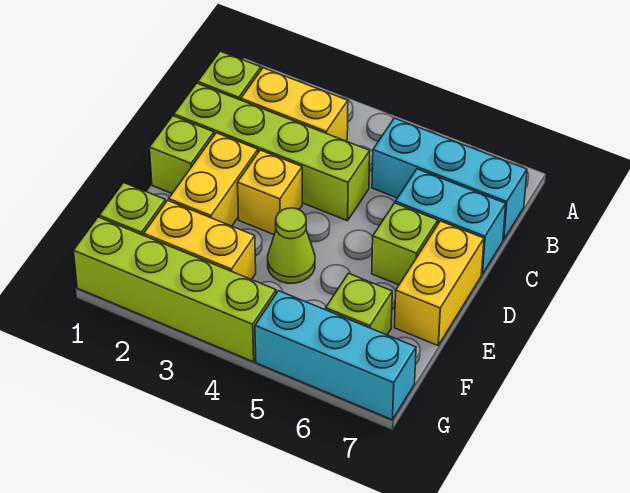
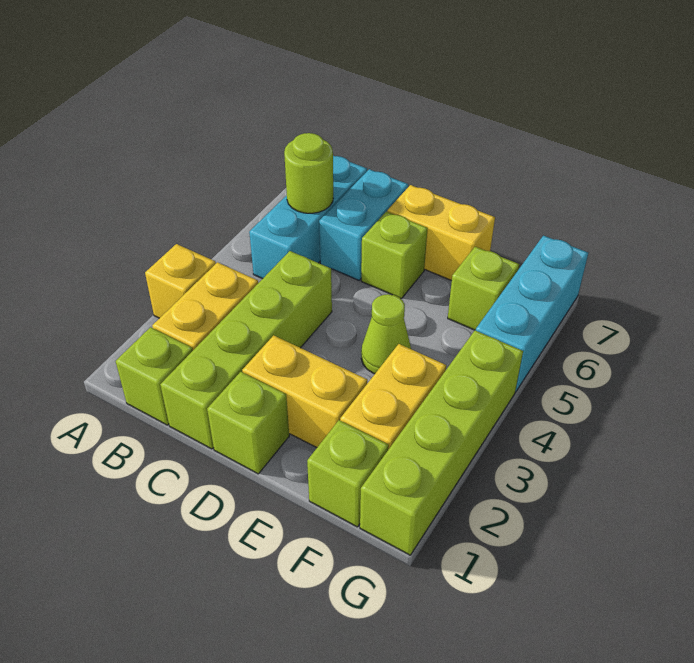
none -> lime round brick B6 level 2
yellow brick D3 level 1 -> yellow brick A3 level 1

